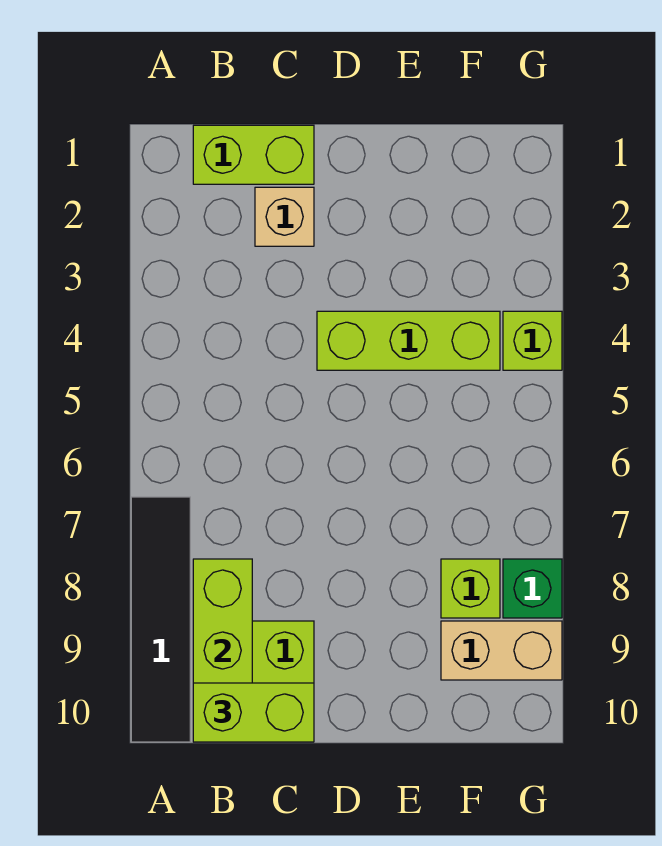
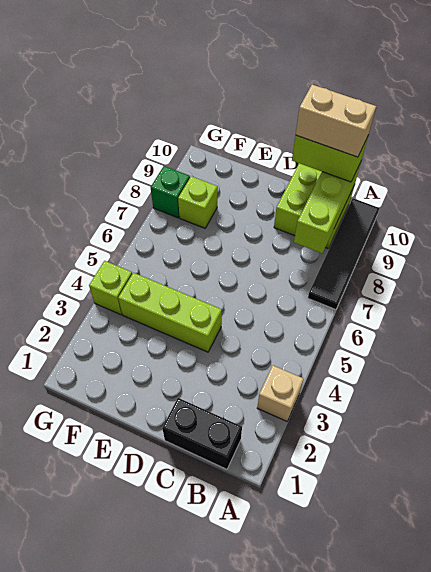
lime brick B1:C1 level 1 -> black brick B1:C1 level 1
tan brick C2 level 1 -> tan brick A3 level 1
tan brick F9:G9 level 1 -> tan brick B10:C10 level 4

